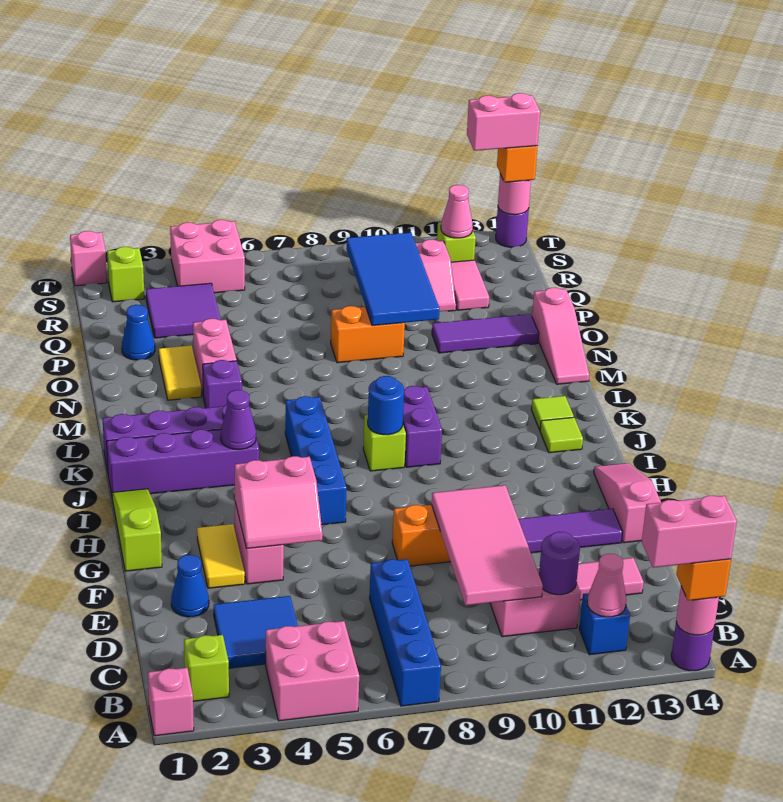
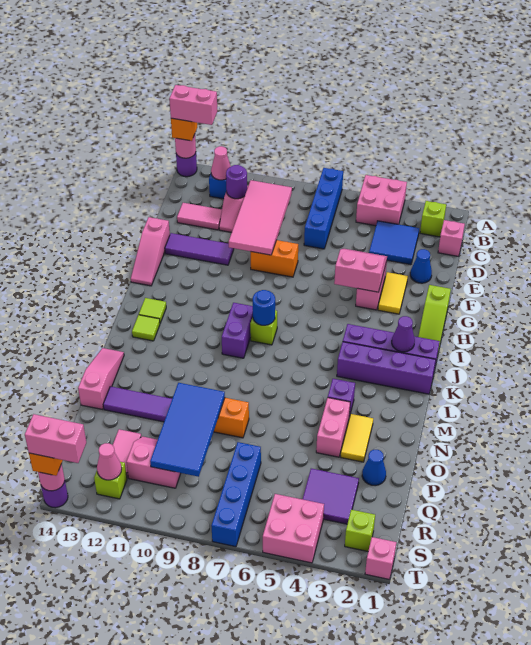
pink brick A1 level 1 -> pink brick C1 level 1
blue brick H6:K6 level 1 -> blue brick Q7:T7 level 1
purple cone J4 level 2 -> purple cone J2 level 2

